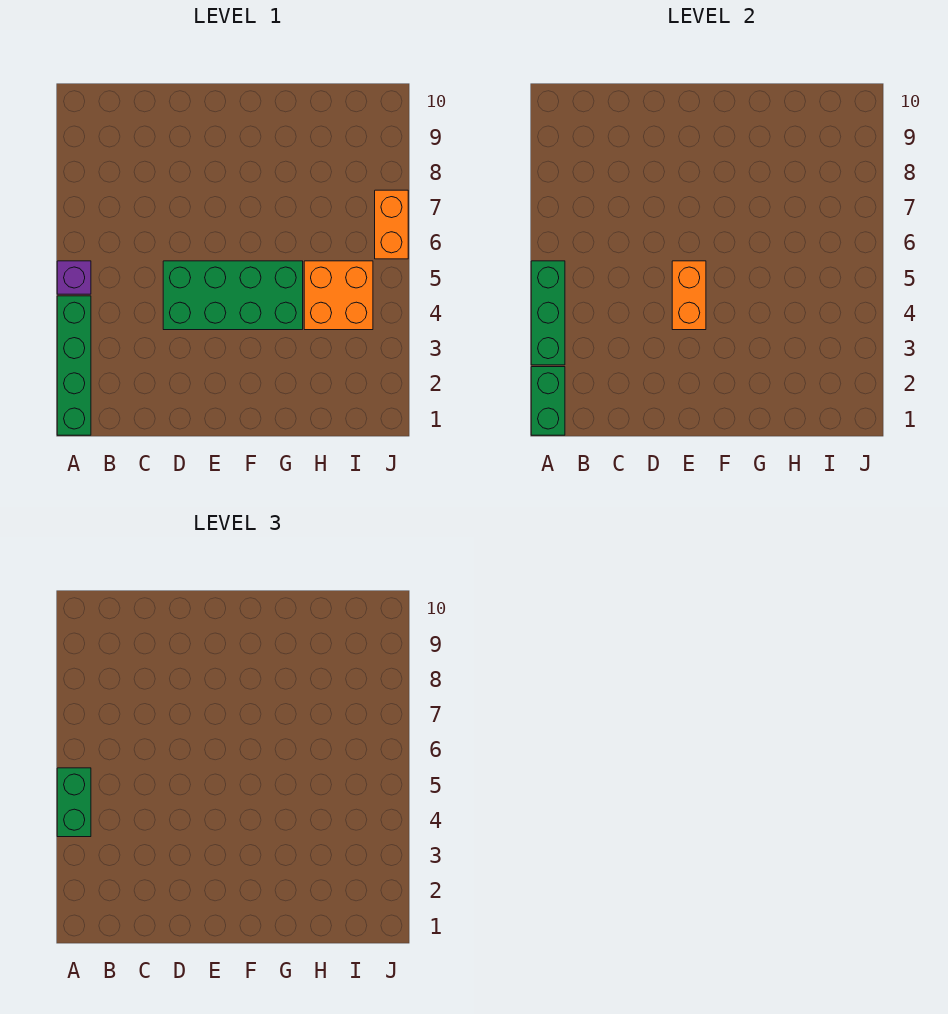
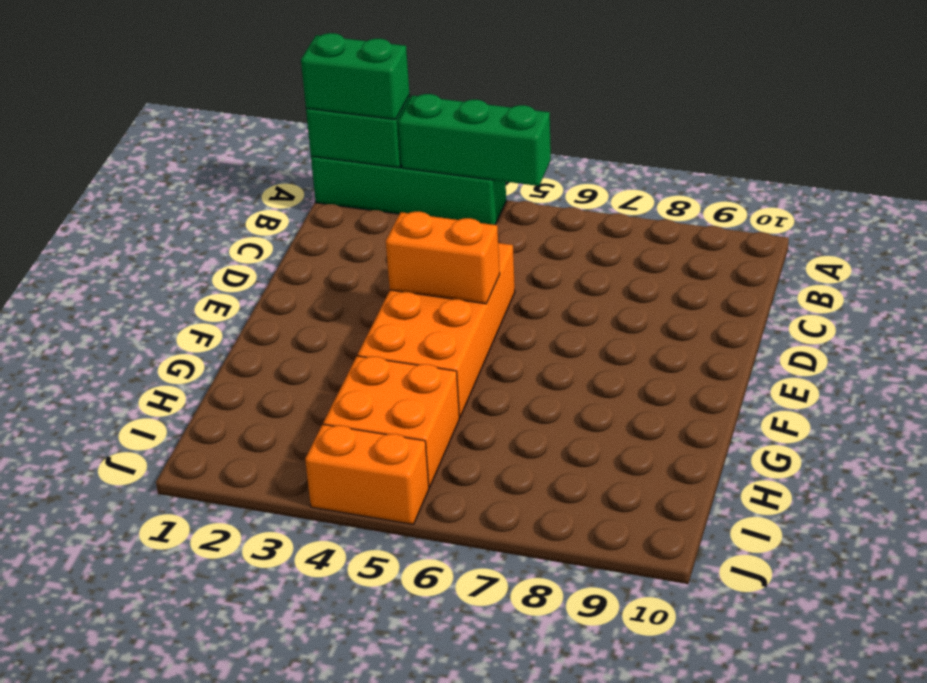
green brick A4:A5 level 3 -> green brick A1:A2 level 3
purple brick A5 level 1 -> none
green brick D4:G5 level 1 -> orange brick D4:G5 level 1
orange brick J6:J7 level 1 -> orange brick J4:J5 level 1

